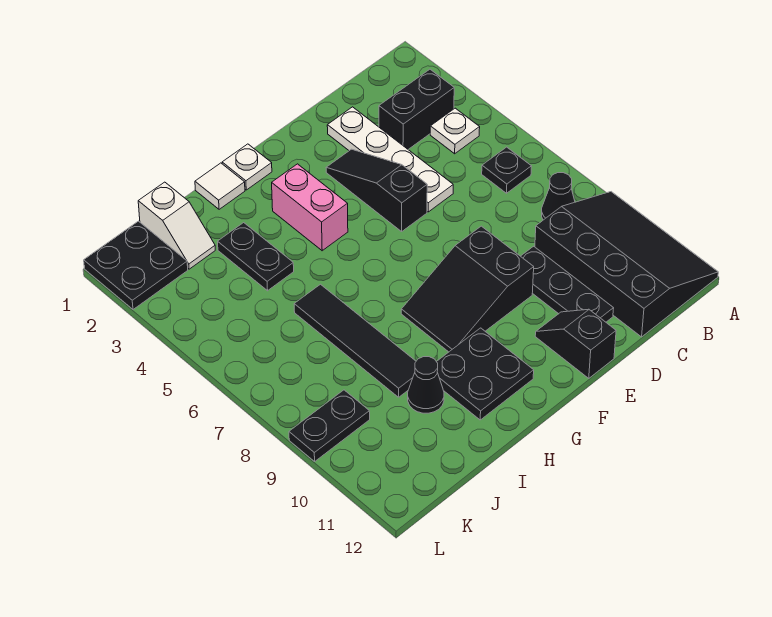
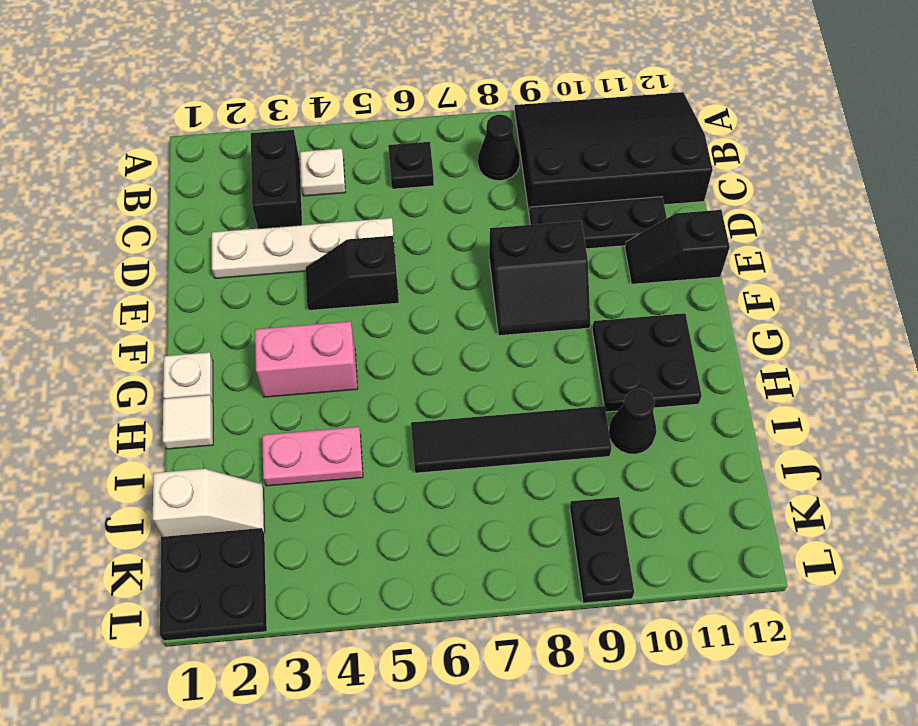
black slope E3:E5 level 1 top 5 -> black slope E4:E5 level 1 top 5
black slope E8:G9 level 1 top E -> black slope E8:F9 level 1 top E
black plate I3:I4 level 1 -> pink plate I3:I4 level 1

